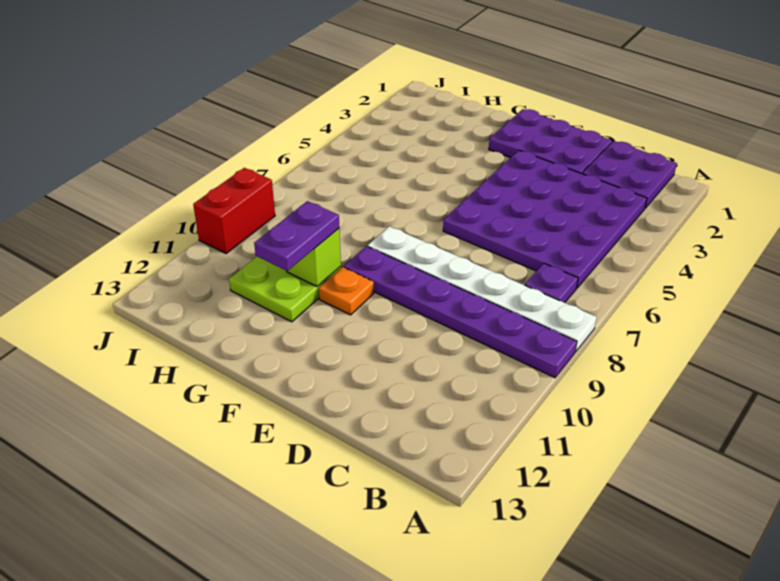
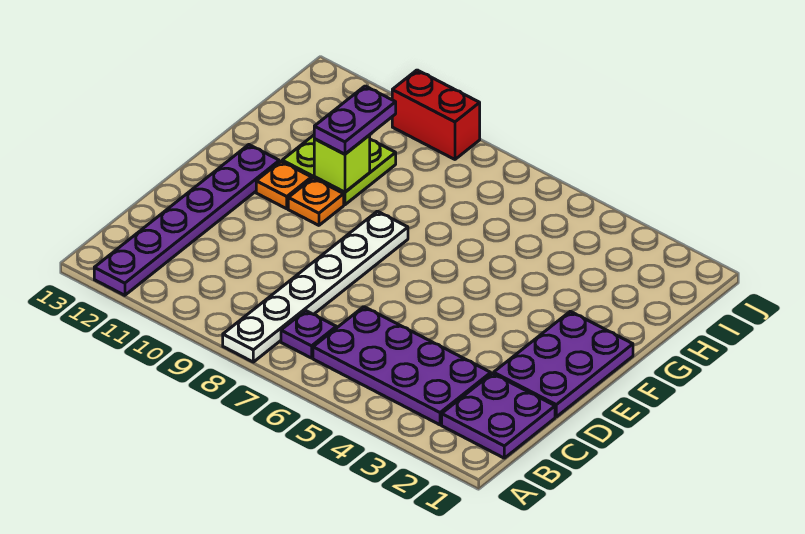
purple plate A9:F9 level 1 -> purple plate A12:F12 level 1
purple plate B3:E6 level 1 -> purple plate B3:C6 level 1
none -> orange plate F11 level 1
purple plate G10:G11 level 3 -> purple plate G10:H10 level 3

